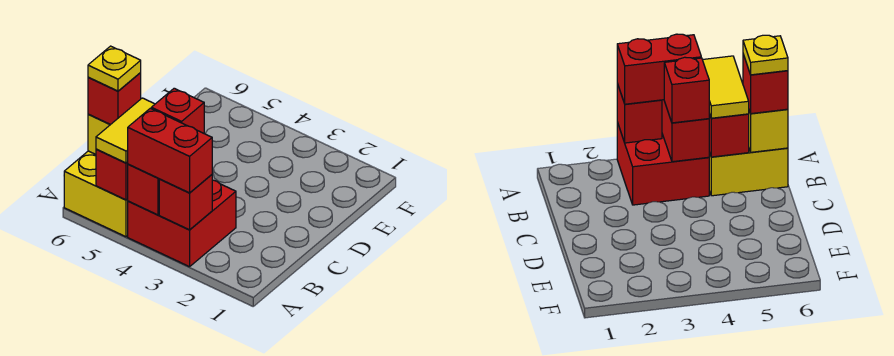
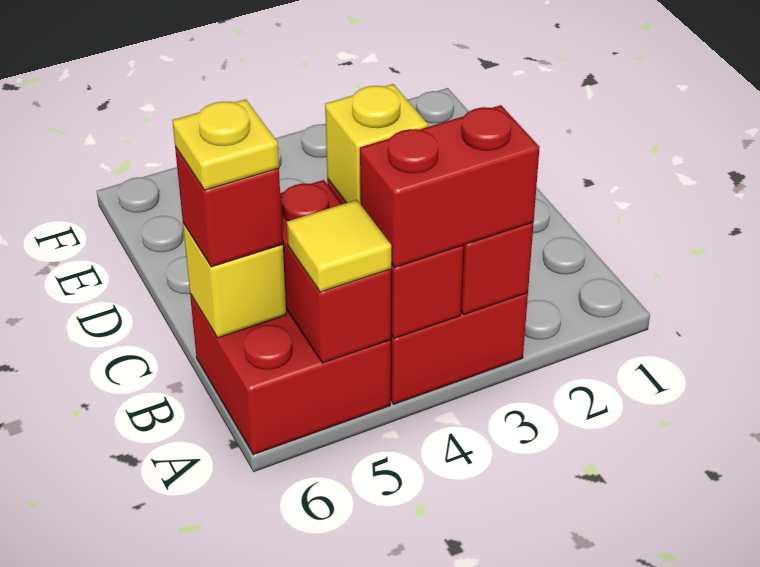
yellow brick A5:B6 level 1 -> red brick A5:B6 level 1
yellow tile A5:B5 level 3 -> yellow tile A5 level 3
red brick B4 level 3 -> yellow brick B4 level 3

